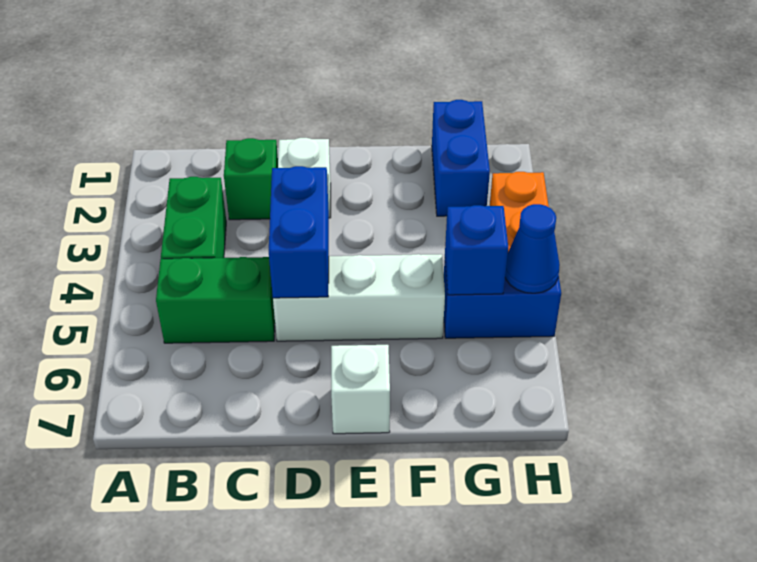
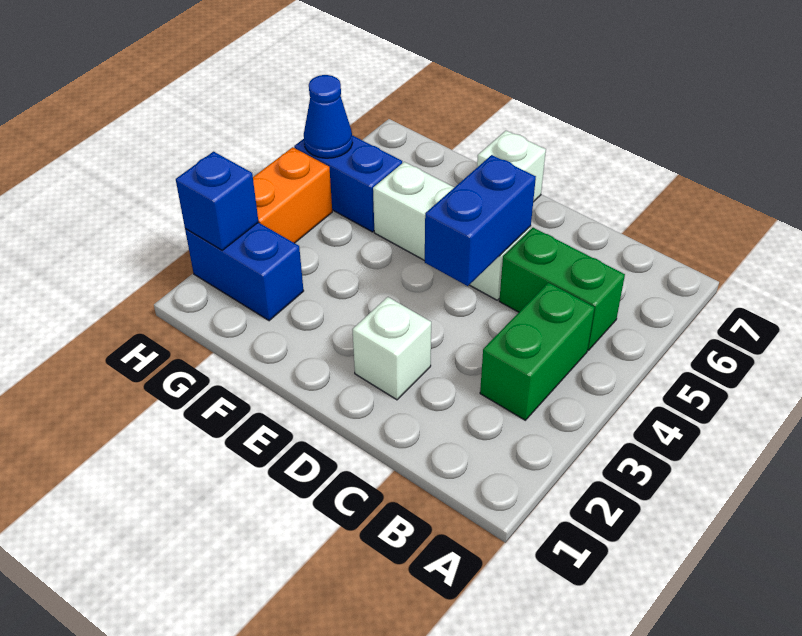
green brick C2 level 1 -> none
blue brick G1:G2 level 1 -> blue brick G2:H2 level 1
blue brick G5 level 2 -> blue brick H2 level 2

